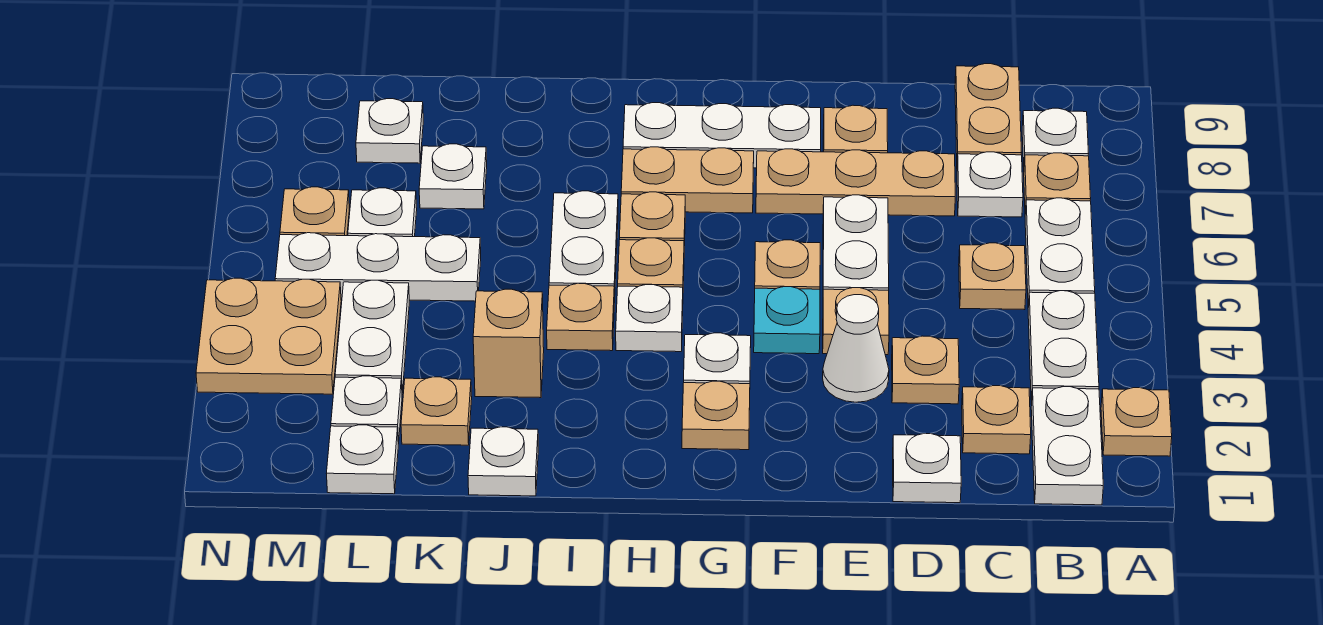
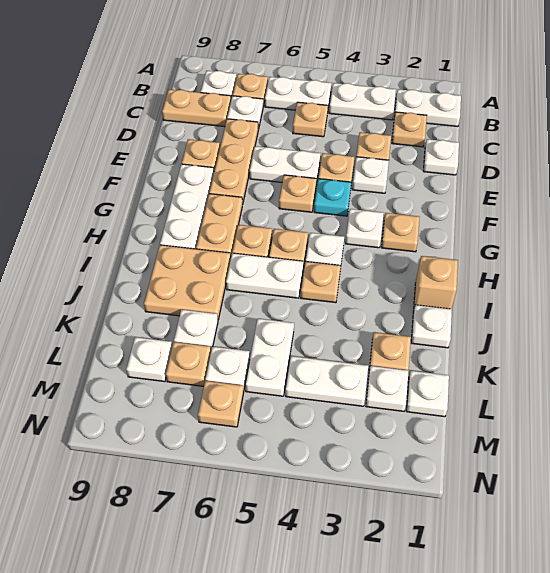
tan plate A2 level 1 -> tan plate L7 level 1
white cone E3 level 1 -> white plate E3 level 1
tan brick J3 level 1 -> tan brick I1 level 1
white plate K5:M5 level 1 -> white plate K5:L5 level 1
tan plate M3:N4 level 1 -> tan plate I7:J8 level 1

